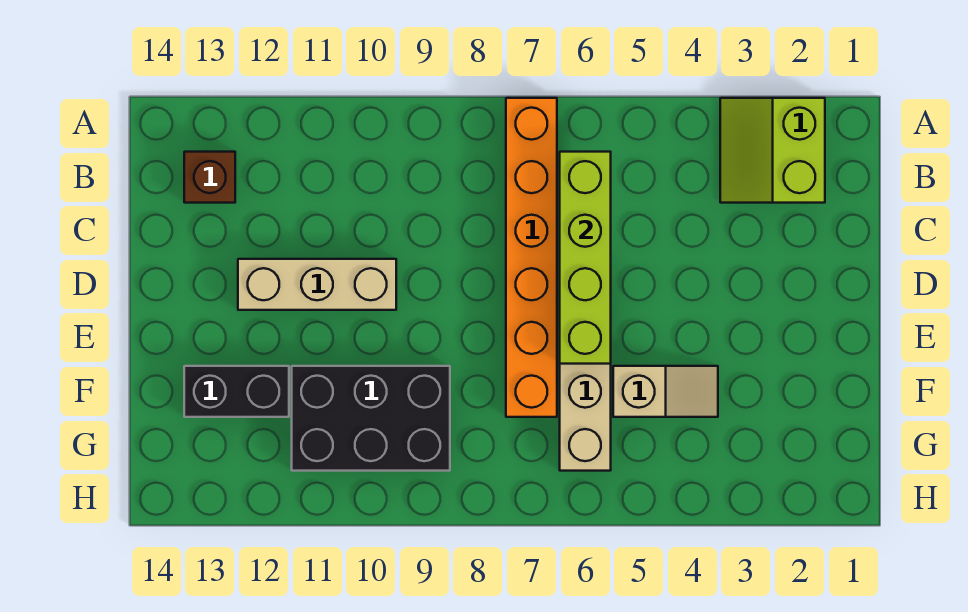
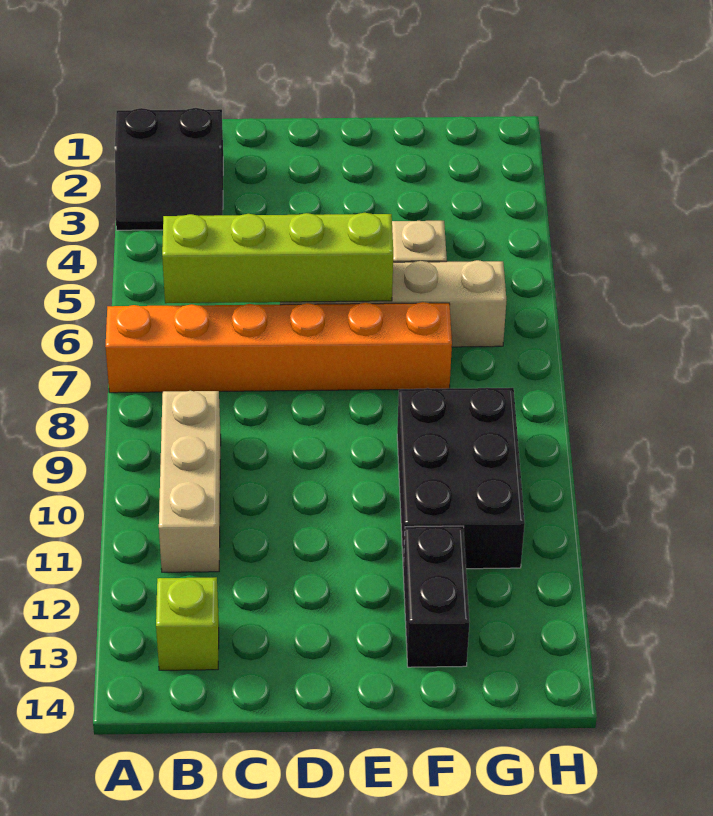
lime slope A2:B3 level 1 top 2 -> black slope A2:B3 level 1 top 2
brown brick B13 level 1 -> lime brick B13 level 1
tan brick D10:D12 level 1 -> tan brick B9:B11 level 1

